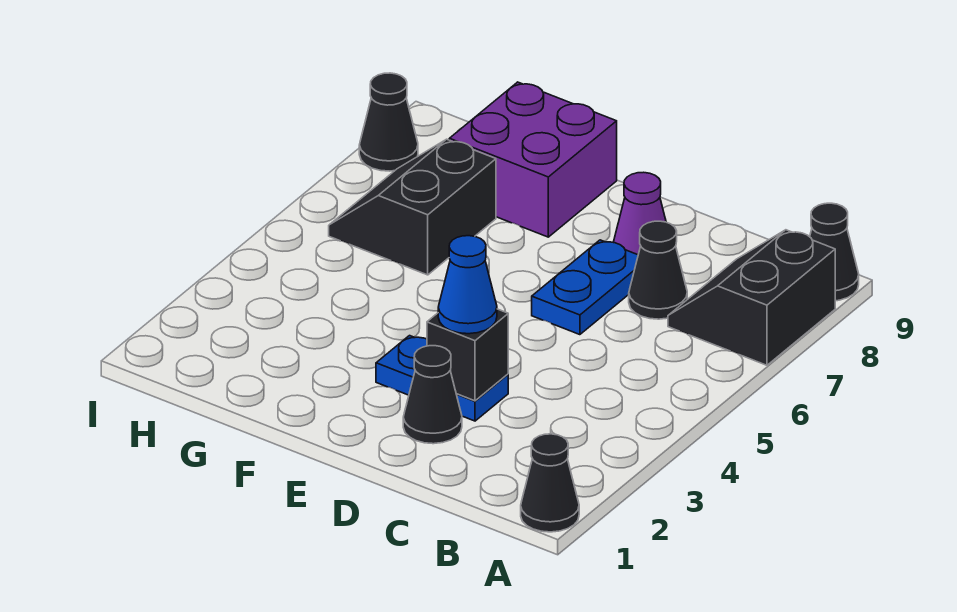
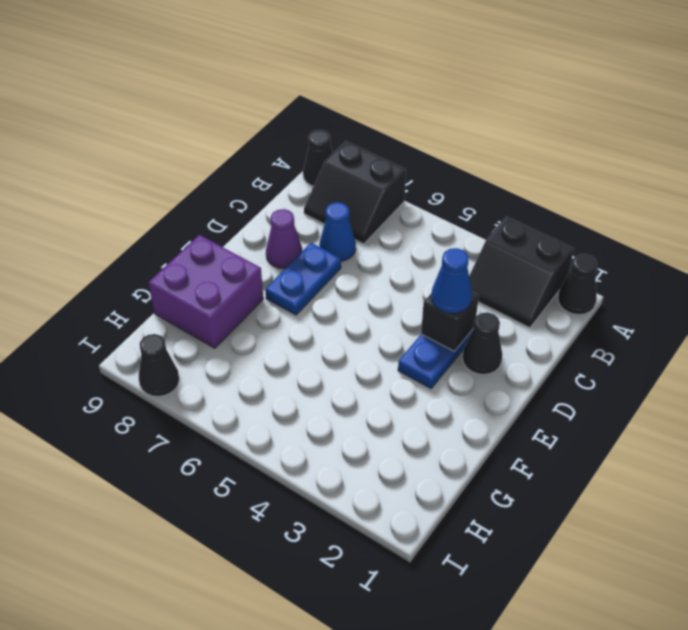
black cone C7 level 1 -> blue cone C7 level 1
blue plate D6:D7 level 1 -> blue plate D7:E7 level 1
black slope G6:H7 level 1 top G -> black slope A2:B3 level 1 top A

